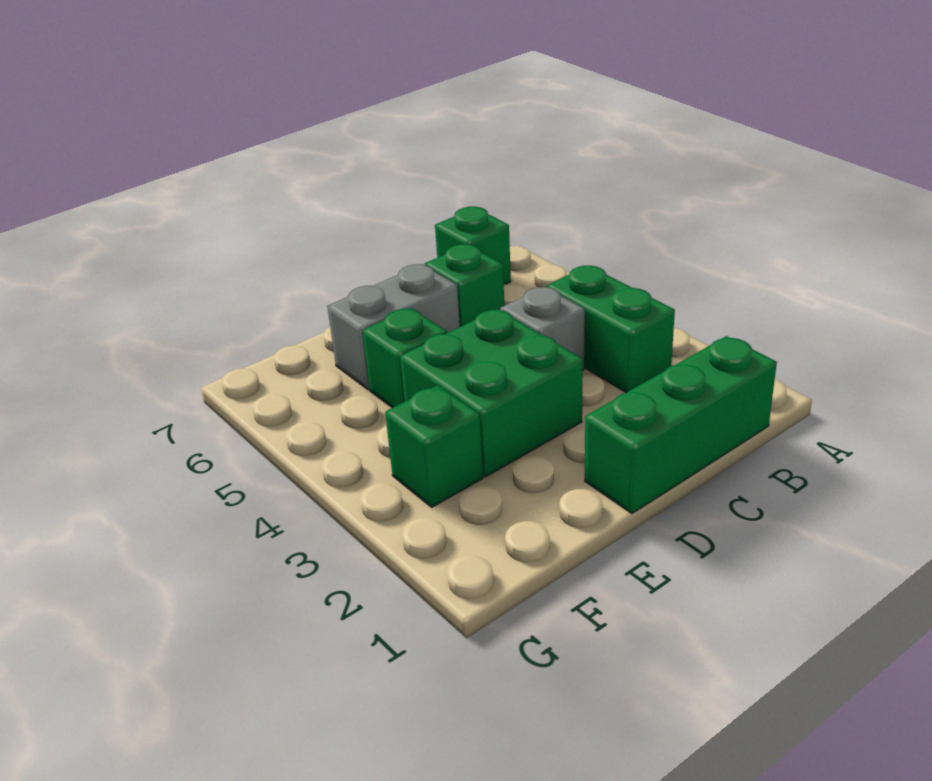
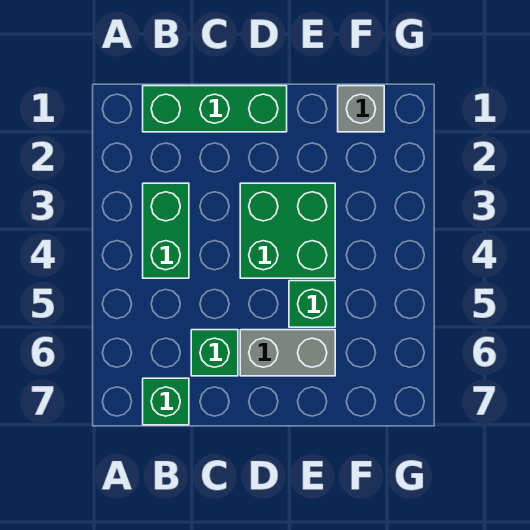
grey brick C4 level 1 -> grey brick F1 level 1
green brick F3 level 1 -> none

